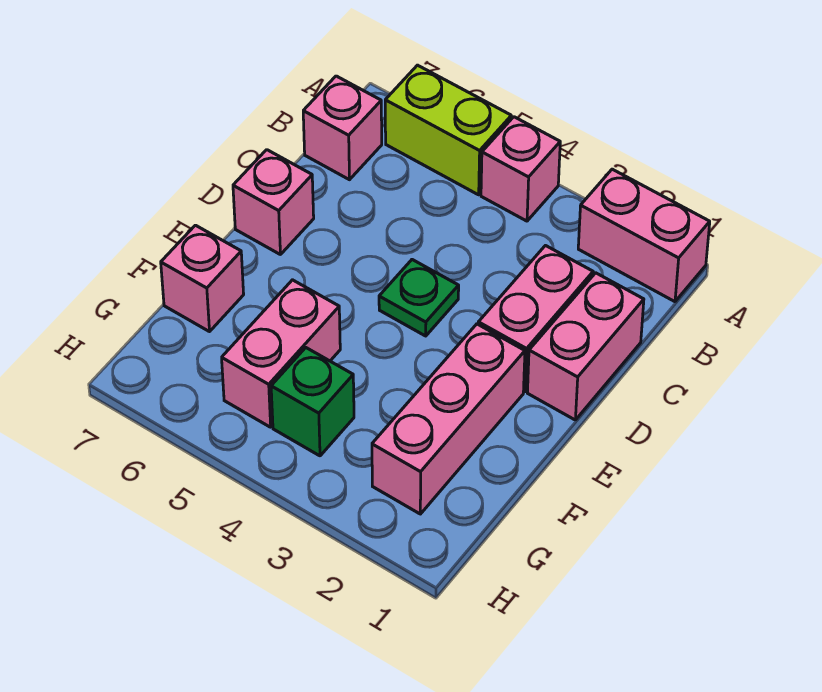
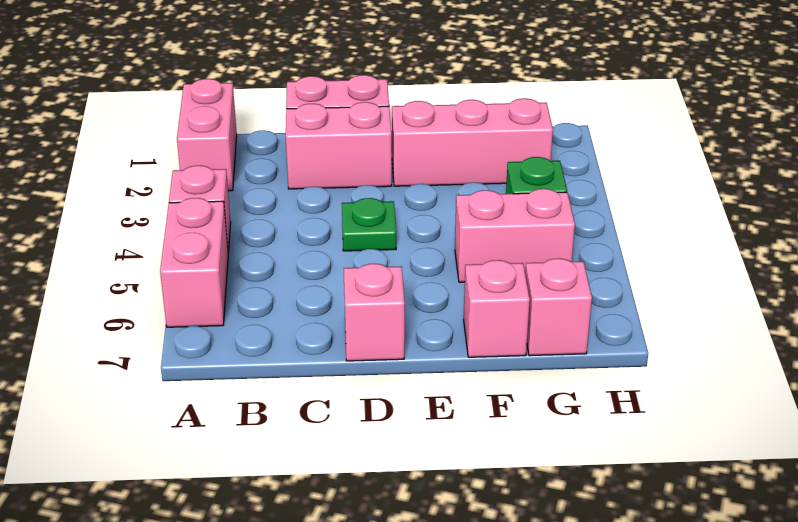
lime brick A5:A6 level 1 -> pink brick A5:A6 level 1
pink brick B7 level 1 -> pink brick G7 level 1

